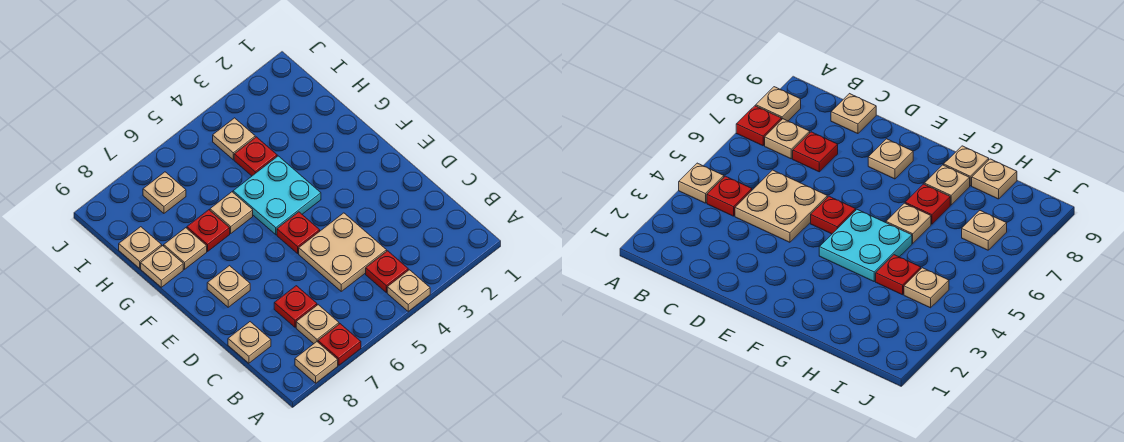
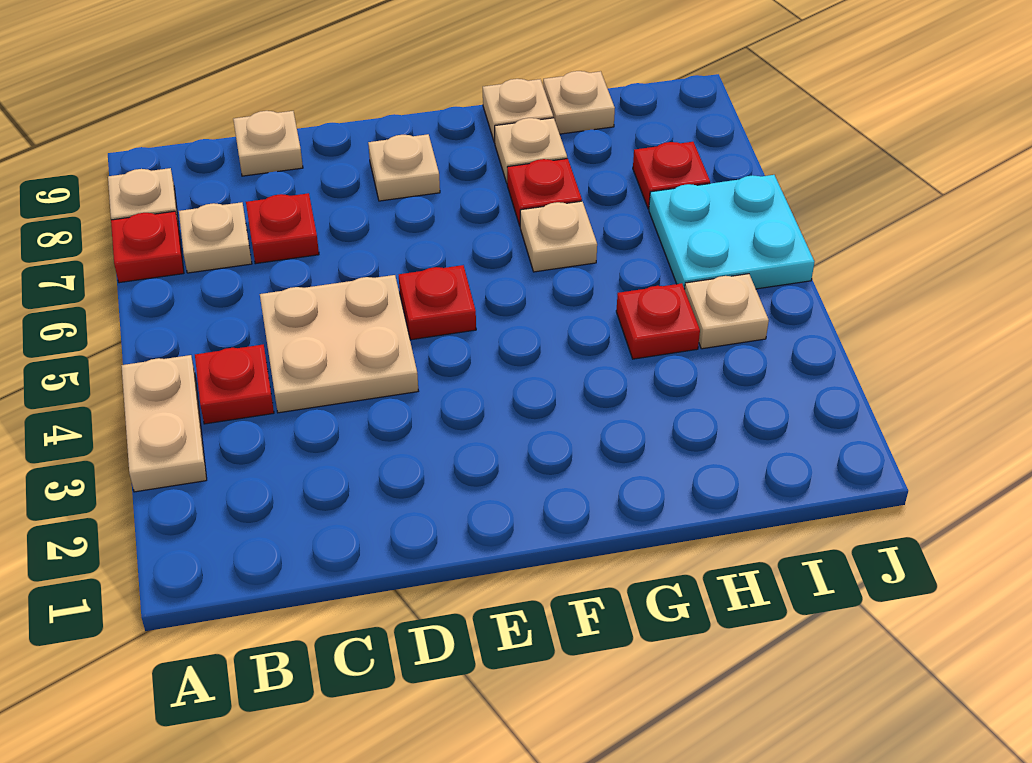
tan plate A4 level 1 -> tan plate A3:A4 level 1
cyan plate F4:G5 level 1 -> cyan plate I5:J6 level 1
tan plate I7 level 1 -> red plate I7 level 1

